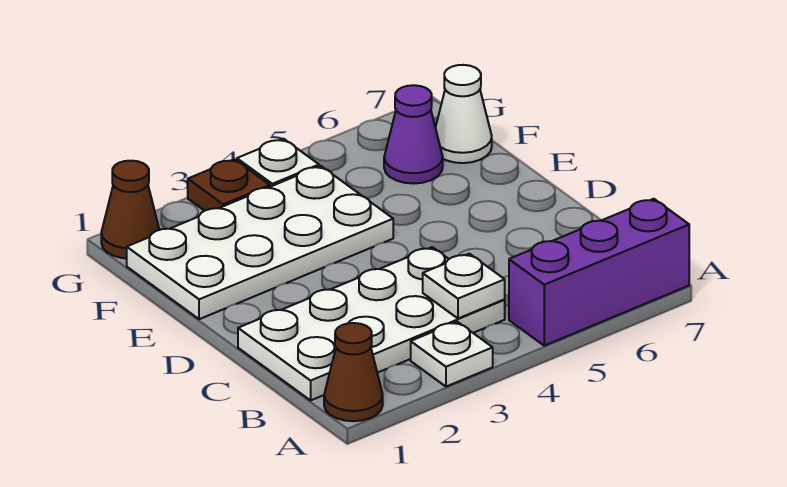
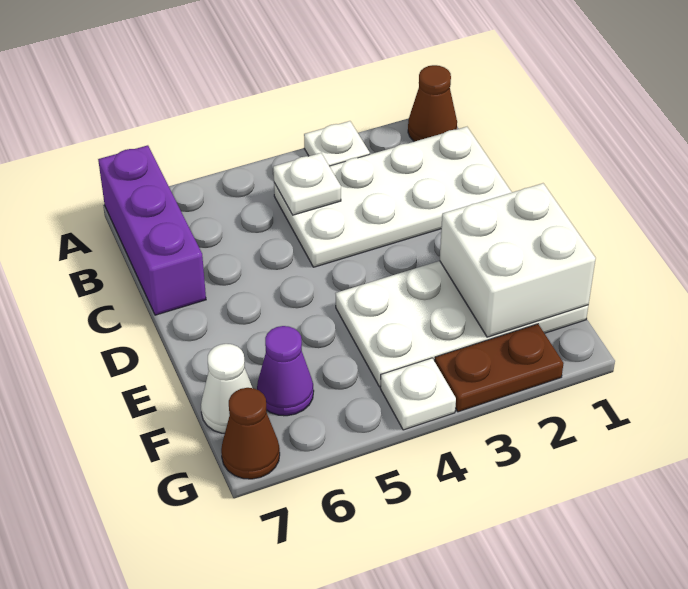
purple brick A5:A7 level 1 -> purple brick A7:C7 level 1
none -> white brick E1:F2 level 2
brown cone G1 level 1 -> brown cone G7 level 1
brown plate G3 level 1 -> brown plate G2:G3 level 1

